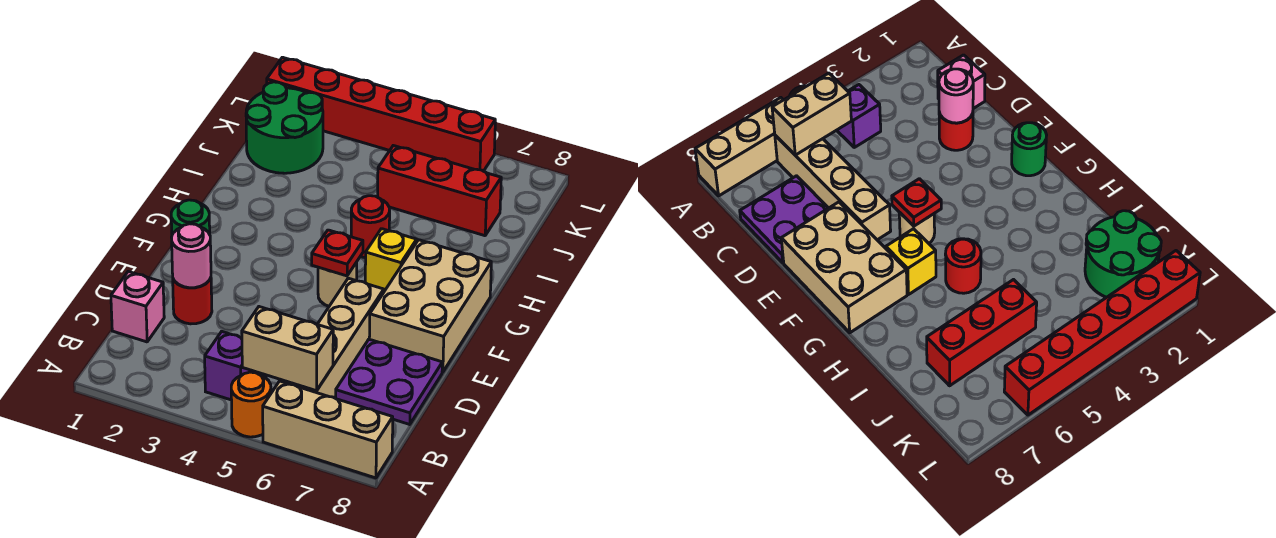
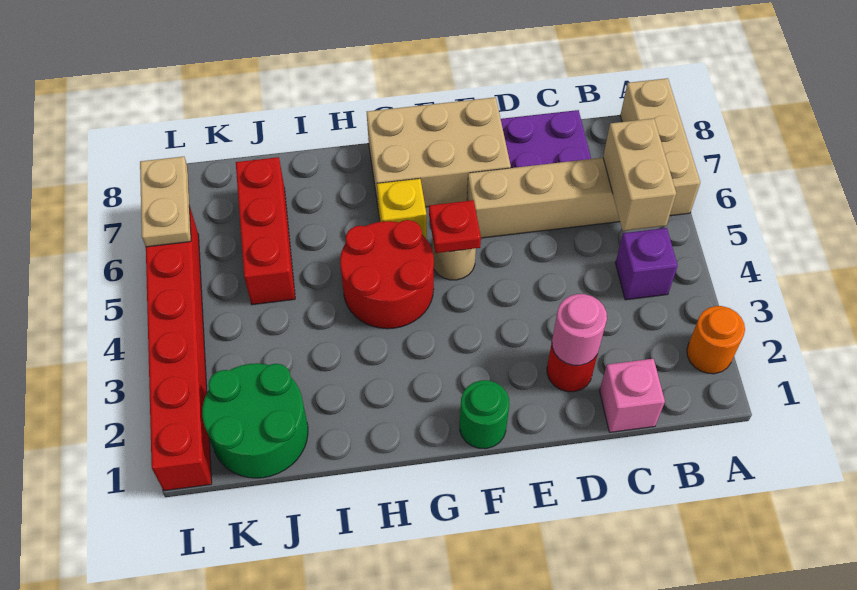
orange round brick A5 level 1 -> orange round brick A2 level 1
red round brick H5 level 1 -> red round brick G4:H5 level 1
none -> tan plate L6:L7 level 2

